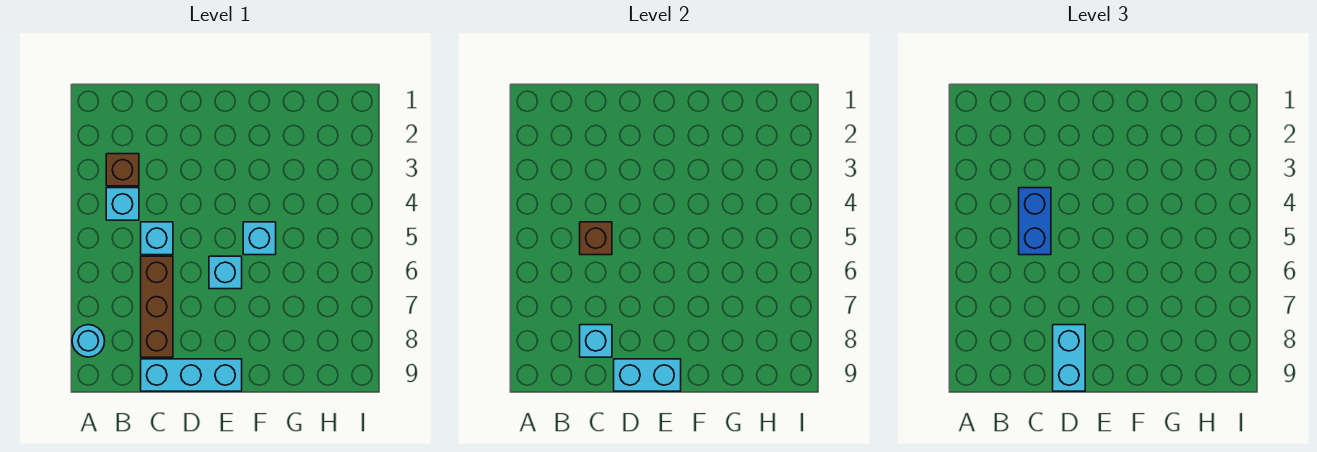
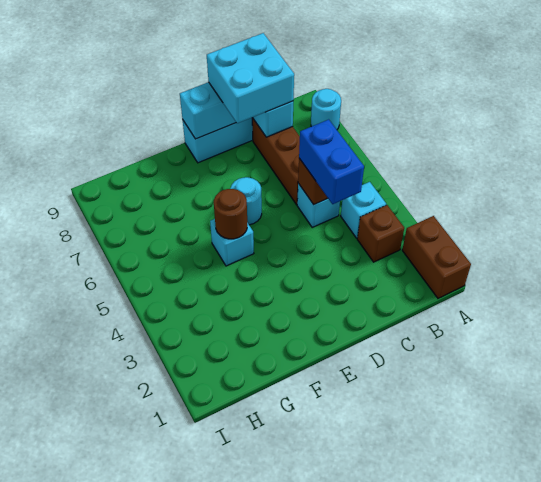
none -> brown brick A1:A2 level 1
cyan brick D8:D9 level 3 -> cyan brick C8:D9 level 3
cyan brick E6 level 1 -> cyan round brick E6 level 1
none -> brown round brick F5 level 2

